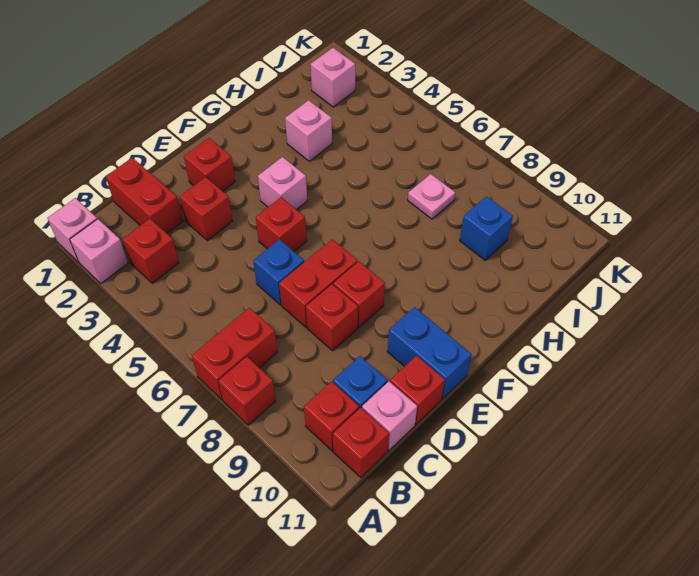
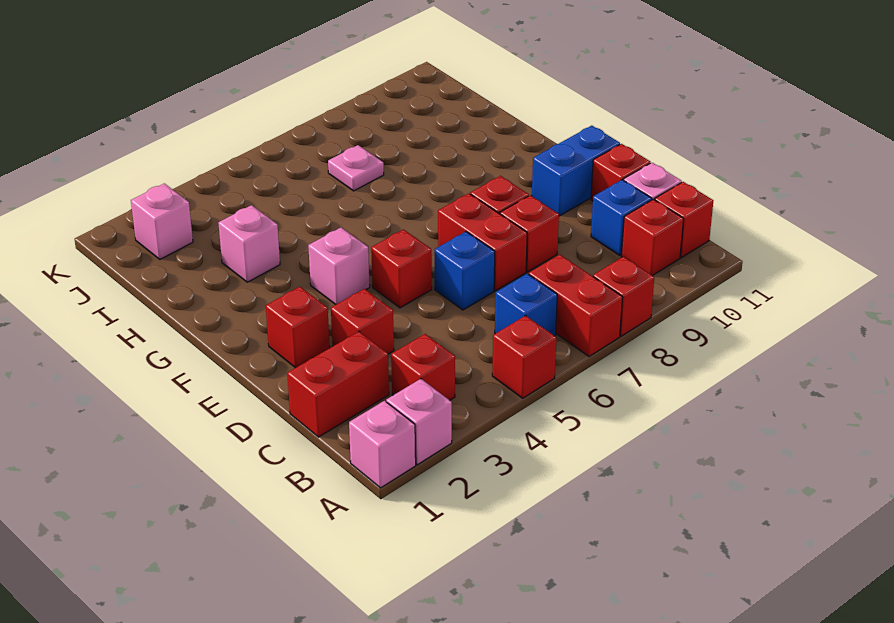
none -> red brick A5 level 1
blue brick I9 level 1 -> blue brick B6 level 1

